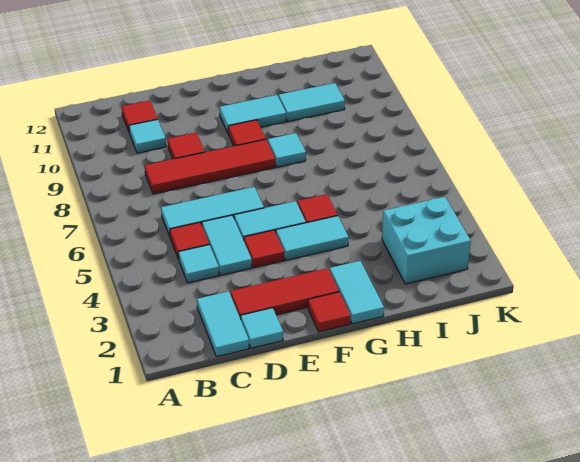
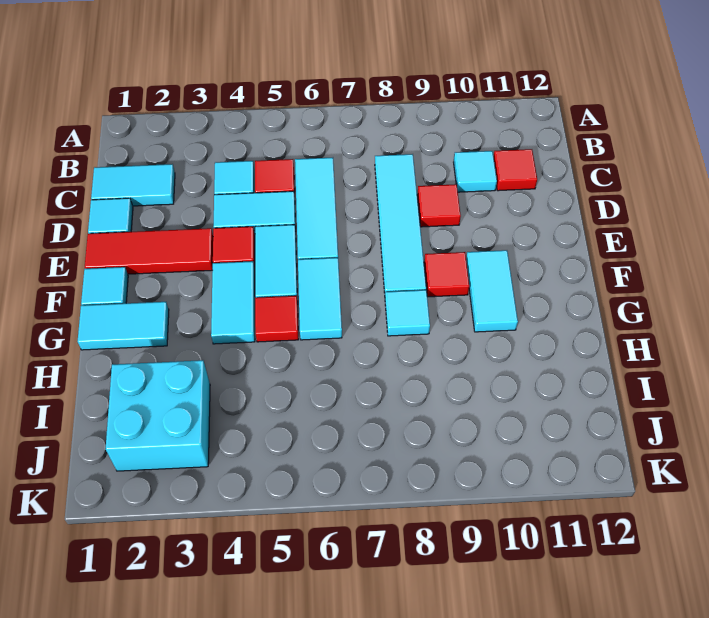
red tile C8:F8 level 1 -> cyan tile C8:F8 level 1
red tile D2:F2 level 1 -> red tile E1:E3 level 1
red tile F1 level 1 -> cyan tile F1 level 1
cyan tile H10:I10 level 1 -> cyan tile F6:G6 level 1

